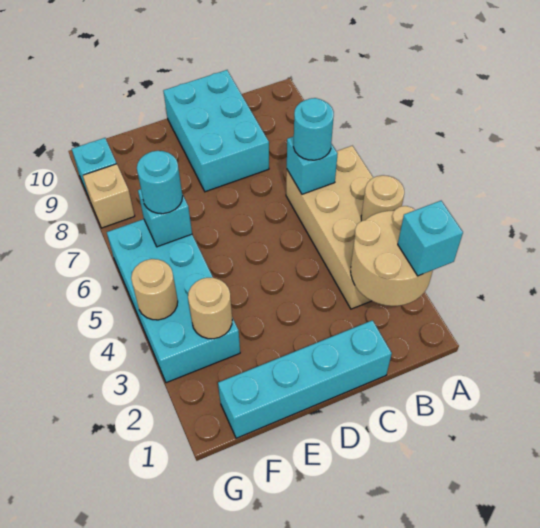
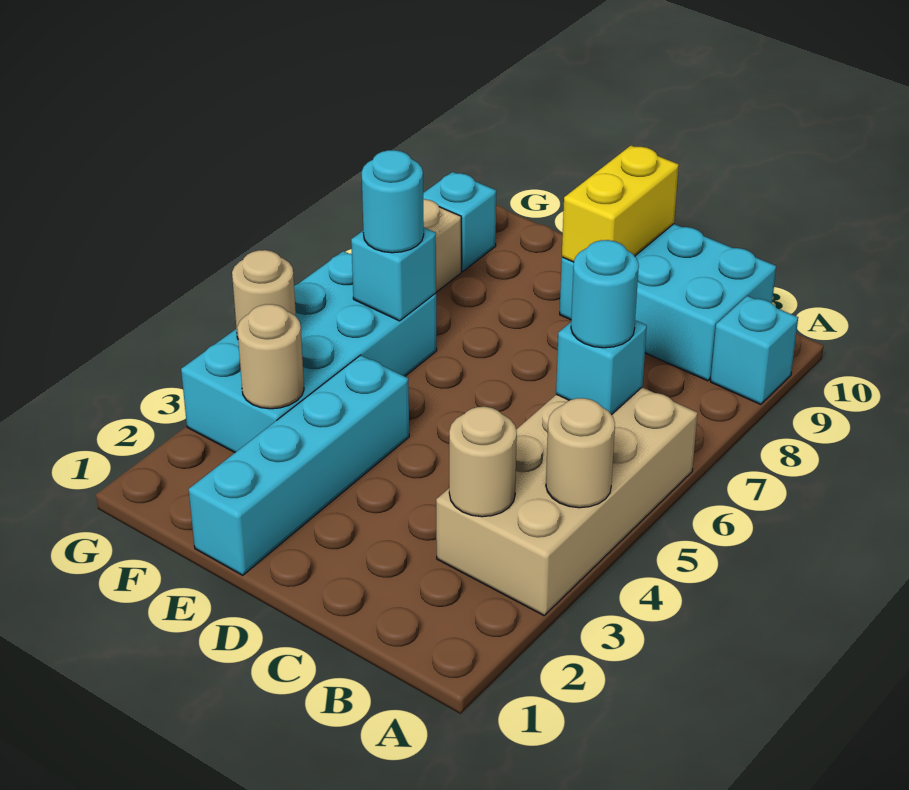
tan round brick A2:B3 level 2 -> tan round brick B3 level 2
cyan brick A2 level 3 -> cyan brick A9 level 1
cyan brick C1:F1 level 1 -> cyan brick E1:E4 level 1
cyan brick C8:D10 level 1 -> cyan brick B9:D10 level 1
none -> yellow brick D9:D10 level 2

